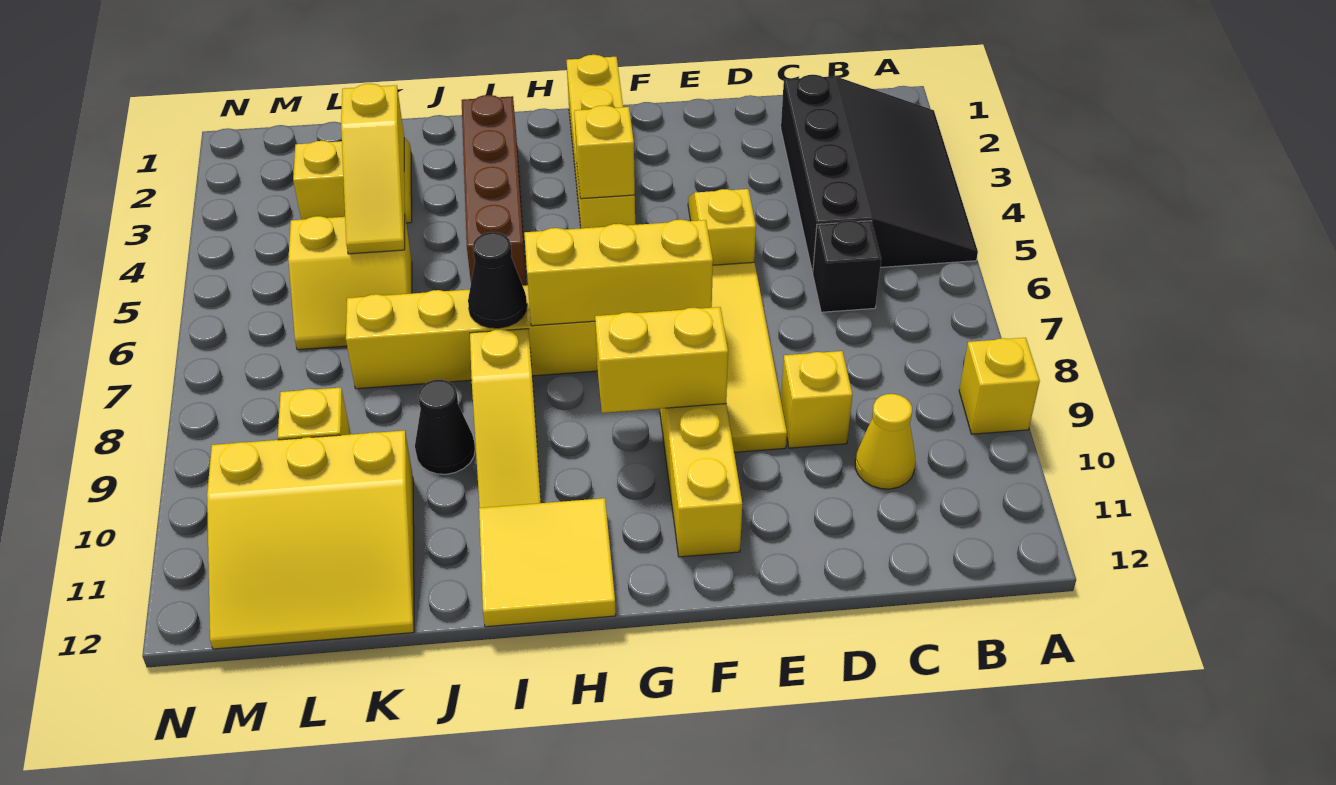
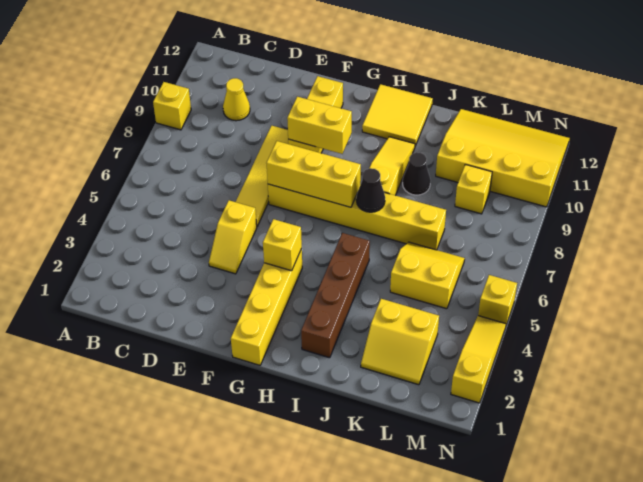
black slope A2:C5 level 1 top C -> none
black brick C6 level 1 -> none
yellow brick D9 level 1 -> yellow brick N5 level 1
yellow slope K3:K5 level 2 top 3 -> yellow slope N2:N4 level 1 top 2
yellow slope K10:M12 level 1 top 10 -> yellow slope K10:N12 level 1 top 10

